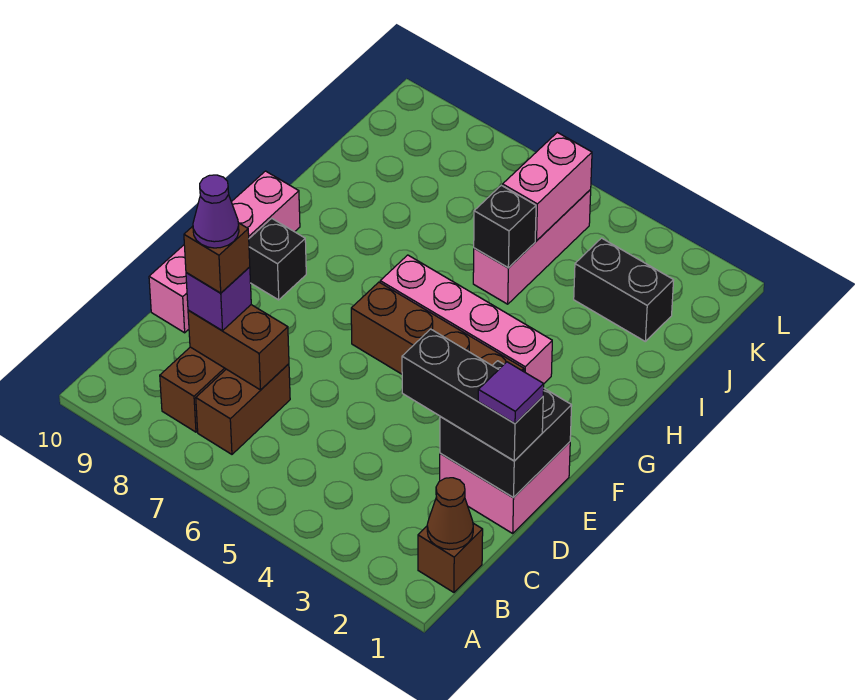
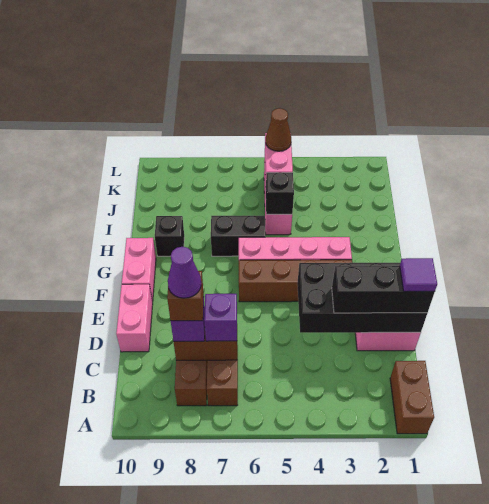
brown brick B1 level 1 -> brown brick A1:B1 level 1
brown cone B1 level 2 -> brown cone K5 level 3
none -> purple brick C7 level 3
black brick D1:E2 level 2 -> black brick D1:E4 level 2
black brick F9 level 1 -> black brick H9 level 1
black brick J2:J3 level 1 -> black brick H6:H7 level 1

